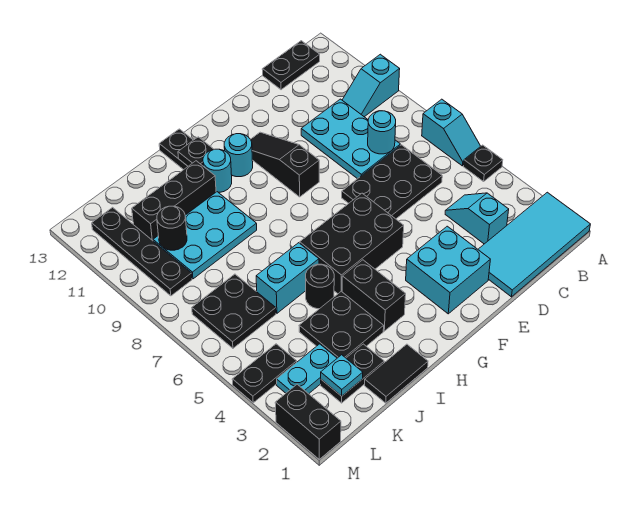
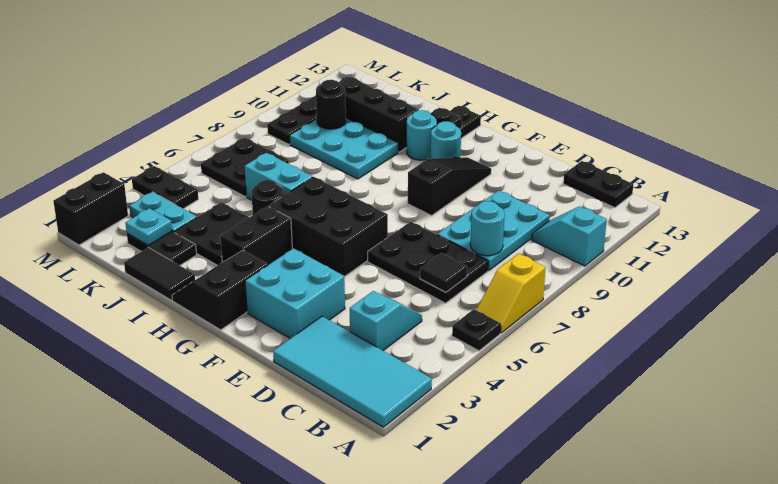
cyan slope A6:A7 level 1 top 7 -> yellow slope A6:A7 level 1 top 7
none -> black tile C6 level 2
none -> black slope G1:H2 level 1 top G

